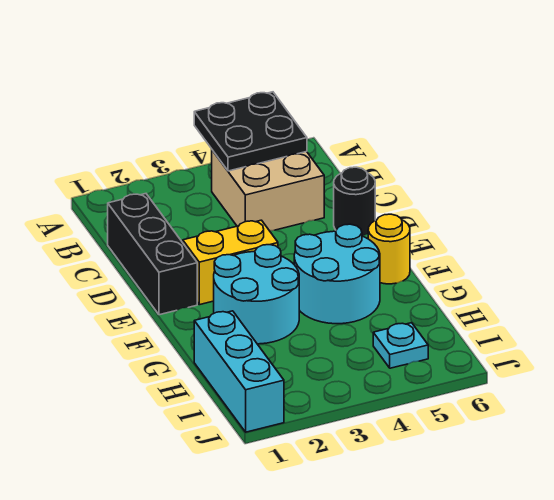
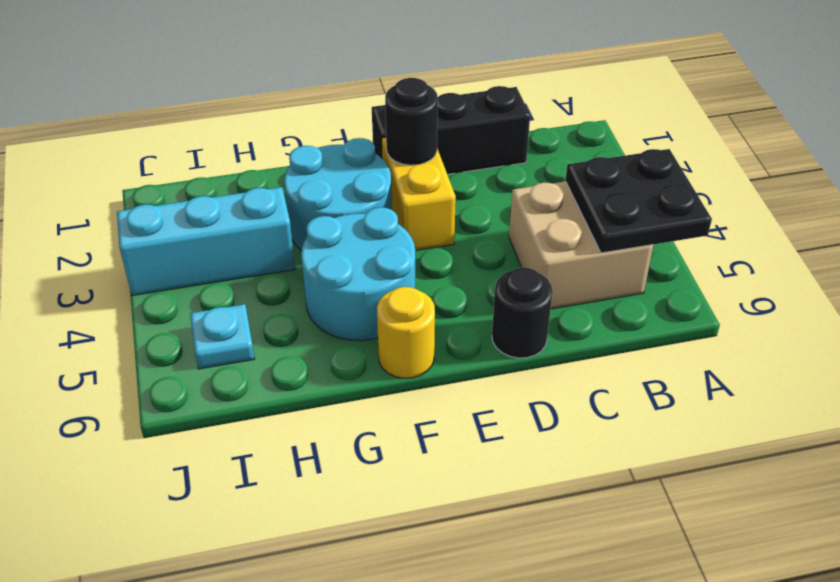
none -> black round brick E2 level 2
cyan brick H1:J1 level 1 -> cyan brick H3:J3 level 1

